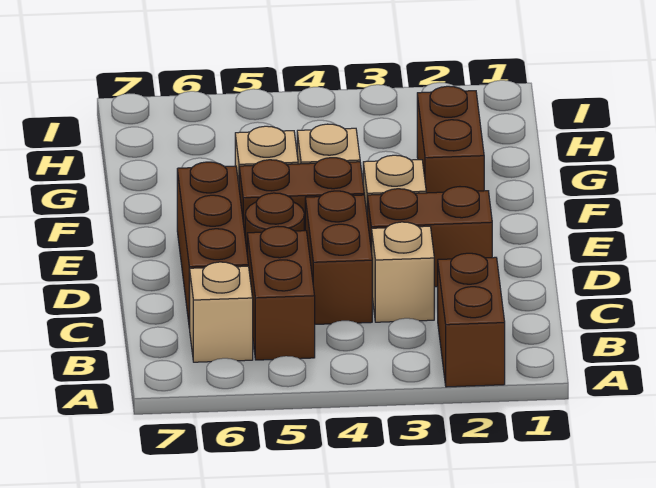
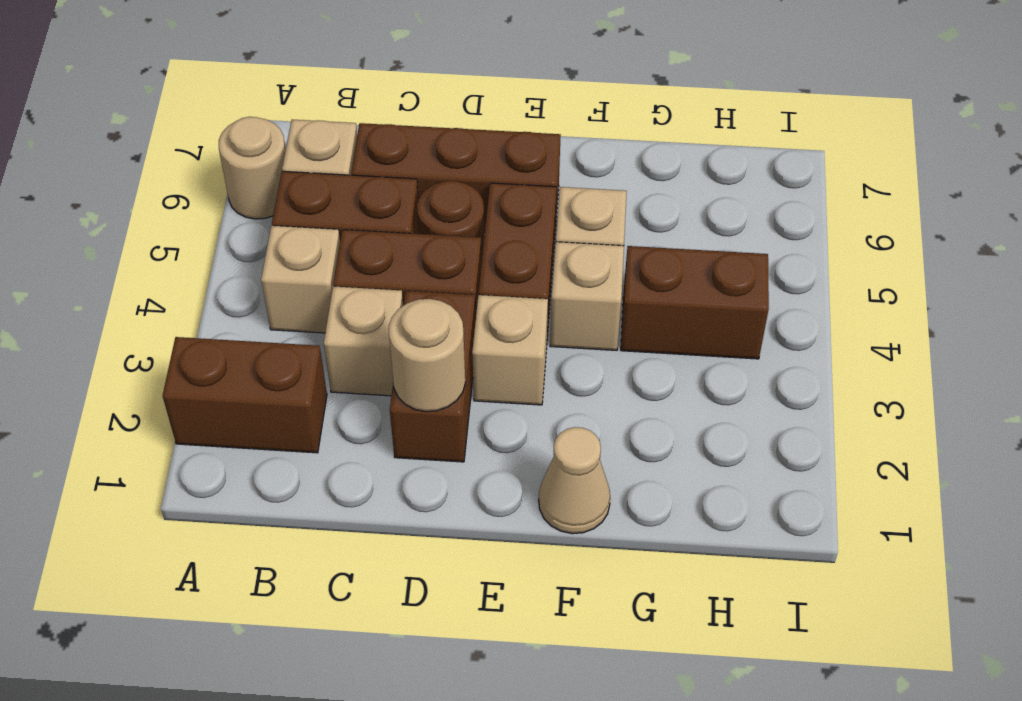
none -> tan round brick A6 level 1
none -> tan brick B4 level 1
none -> tan round brick D2 level 2
none -> tan cone F1 level 1
brown brick F2:G2 level 1 -> brown brick G4:H4 level 1

